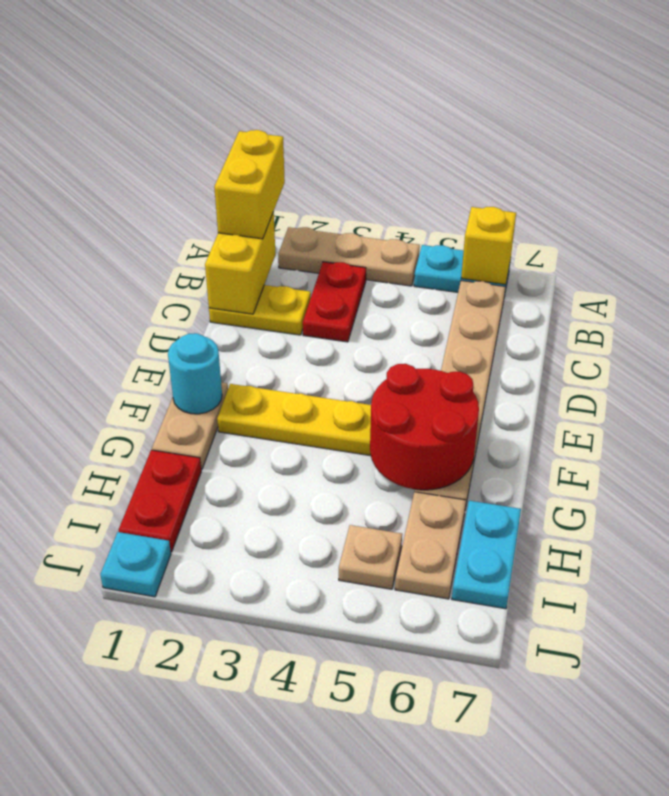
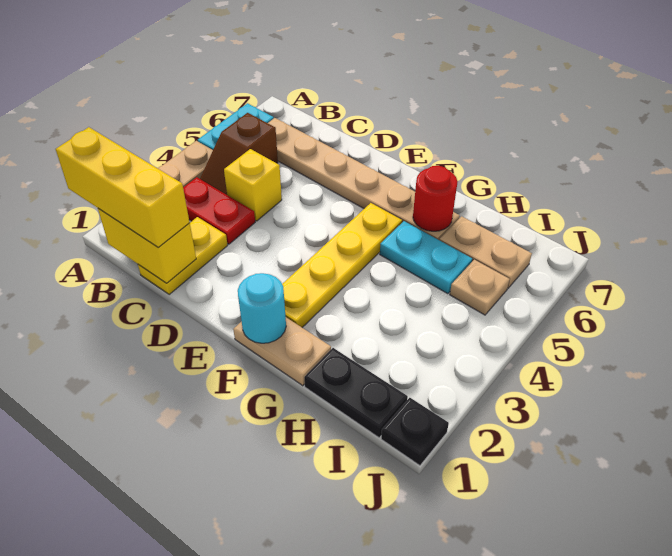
yellow brick A1:B1 level 3 -> yellow brick A1:C1 level 3
yellow brick A6 level 2 -> yellow brick C4 level 1
none -> brown slope B4:B5 level 1 top 5
red round brick F5:G6 level 2 -> red round brick G6 level 2
red plate H1:I1 level 1 -> black plate H1:I1 level 1
cyan plate H7:I7 level 1 -> cyan plate G5:H5 level 1
cyan plate J1 level 1 -> black plate J1 level 1

